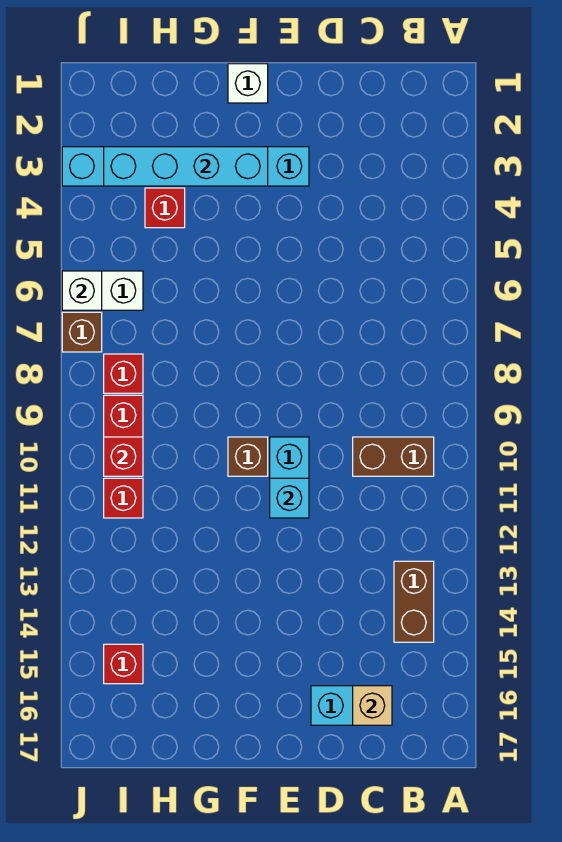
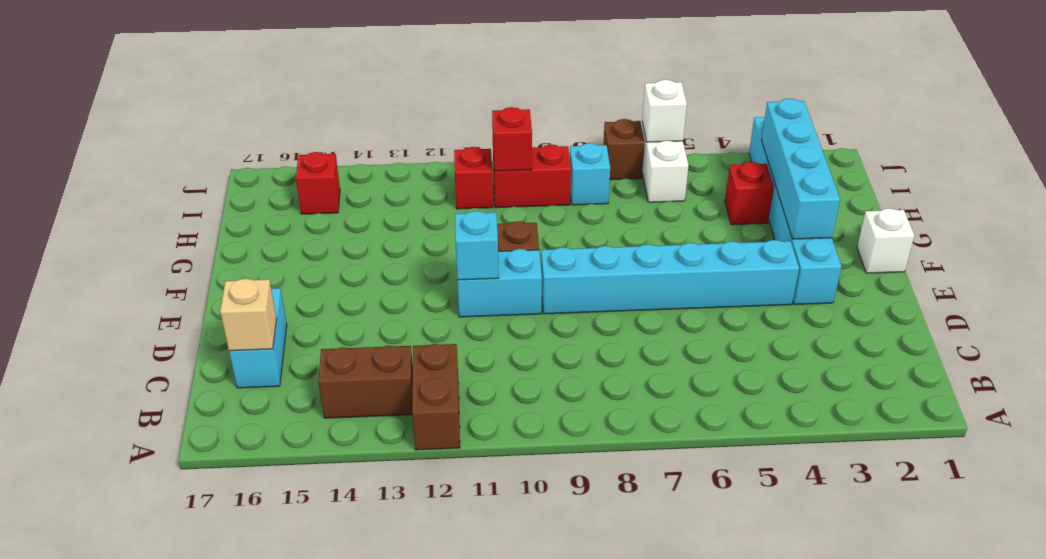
brown brick B10:C10 level 1 -> brown brick A12:B12 level 1
none -> cyan brick E4:E9 level 1
red brick I8 level 1 -> cyan brick I8 level 1

